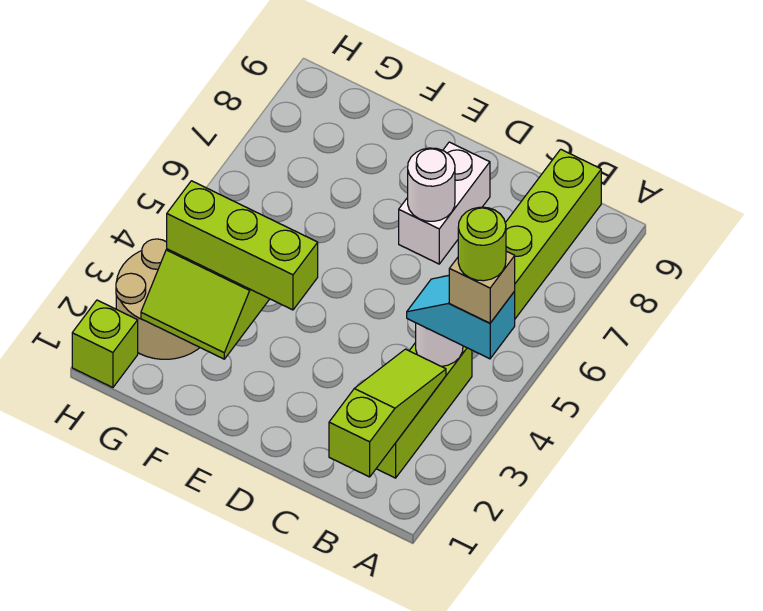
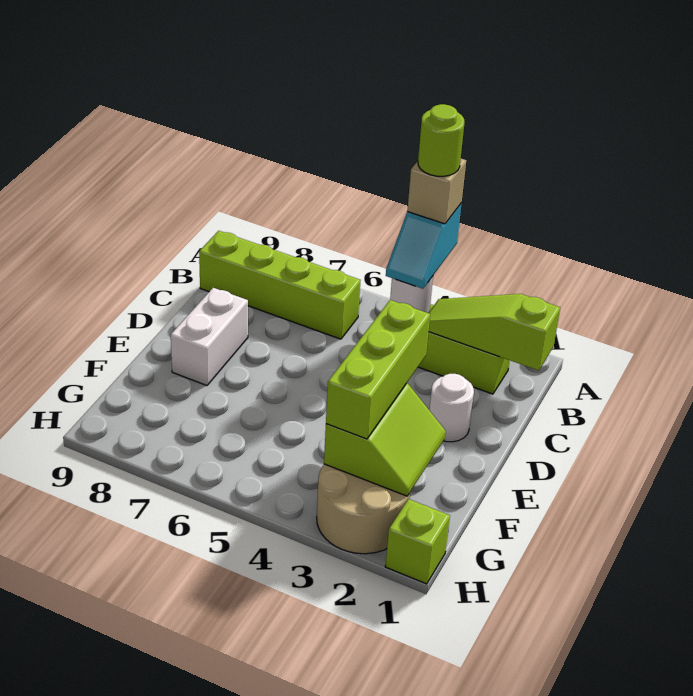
white brick D7:D8 level 1 -> white brick D8:E8 level 1
white round brick D7 level 2 -> white round brick D2 level 1

